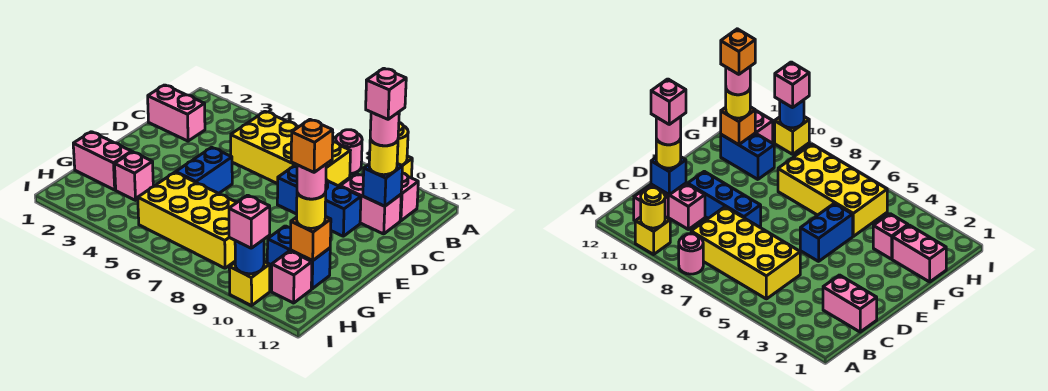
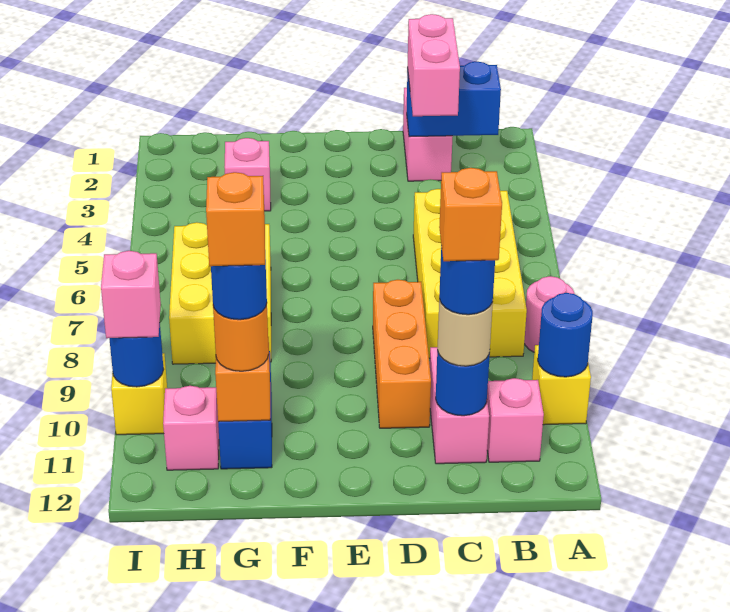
yellow round brick A10 level 2 -> blue round brick A10 level 2
blue brick C11 level 2 -> blue round brick C11 level 2
yellow round brick C11 level 3 -> tan round brick C11 level 3
pink round brick C11 level 4 -> blue round brick C11 level 4
pink brick C11 level 5 -> orange brick C11 level 5
blue brick D8:D10 level 1 -> orange brick D8:D10 level 1
blue brick E5:F5 level 1 -> blue brick B2:C2 level 2
pink brick G1:G2 level 1 -> pink brick C2:C3 level 3
yellow brick G5:H8 level 1 -> yellow brick G6:H8 level 1
yellow round brick G11 level 3 -> orange round brick G11 level 3
pink round brick G11 level 4 -> blue round brick G11 level 4

